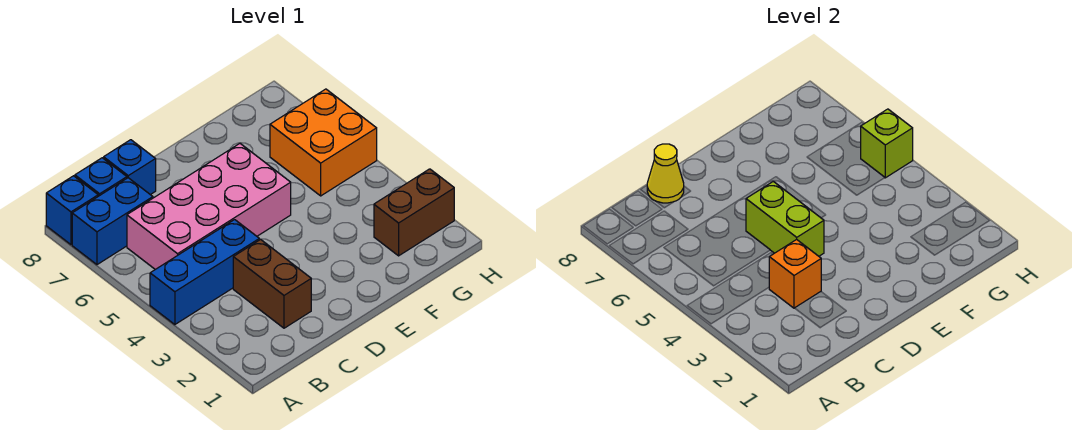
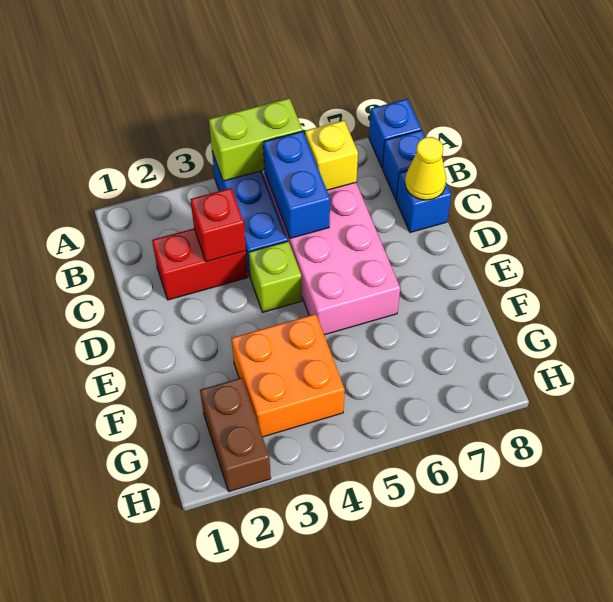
blue brick A7:B7 level 1 -> blue brick B5:C5 level 2
none -> yellow brick B6 level 2
brown brick C2:C3 level 1 -> red brick C2:C3 level 1
orange brick C3 level 2 -> red brick C3 level 2
lime brick D4:D5 level 2 -> lime brick A4:A5 level 2
orange brick G5:H6 level 1 -> orange brick F3:G4 level 1
lime brick H5 level 2 -> lime brick D4 level 1

